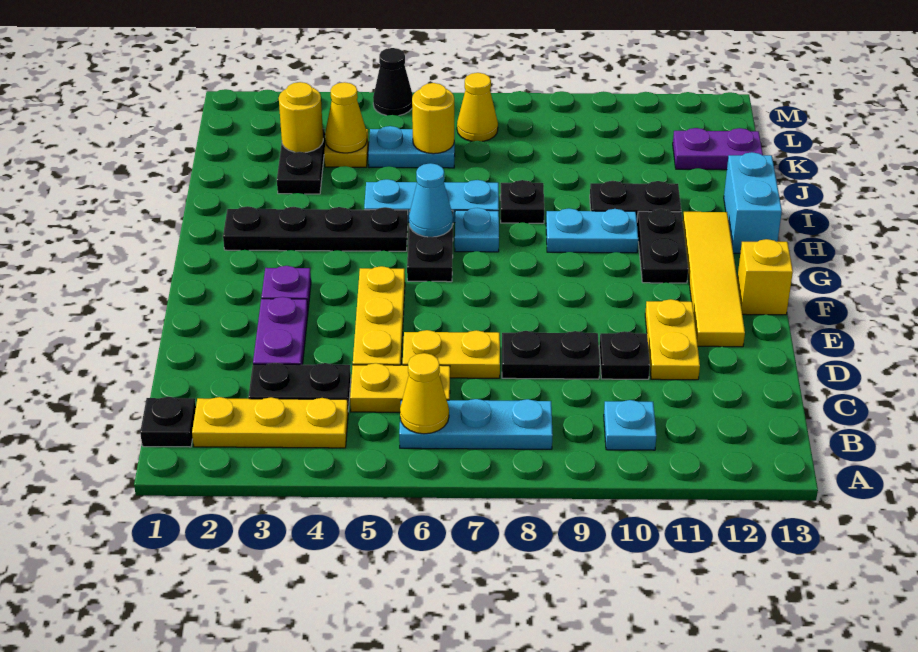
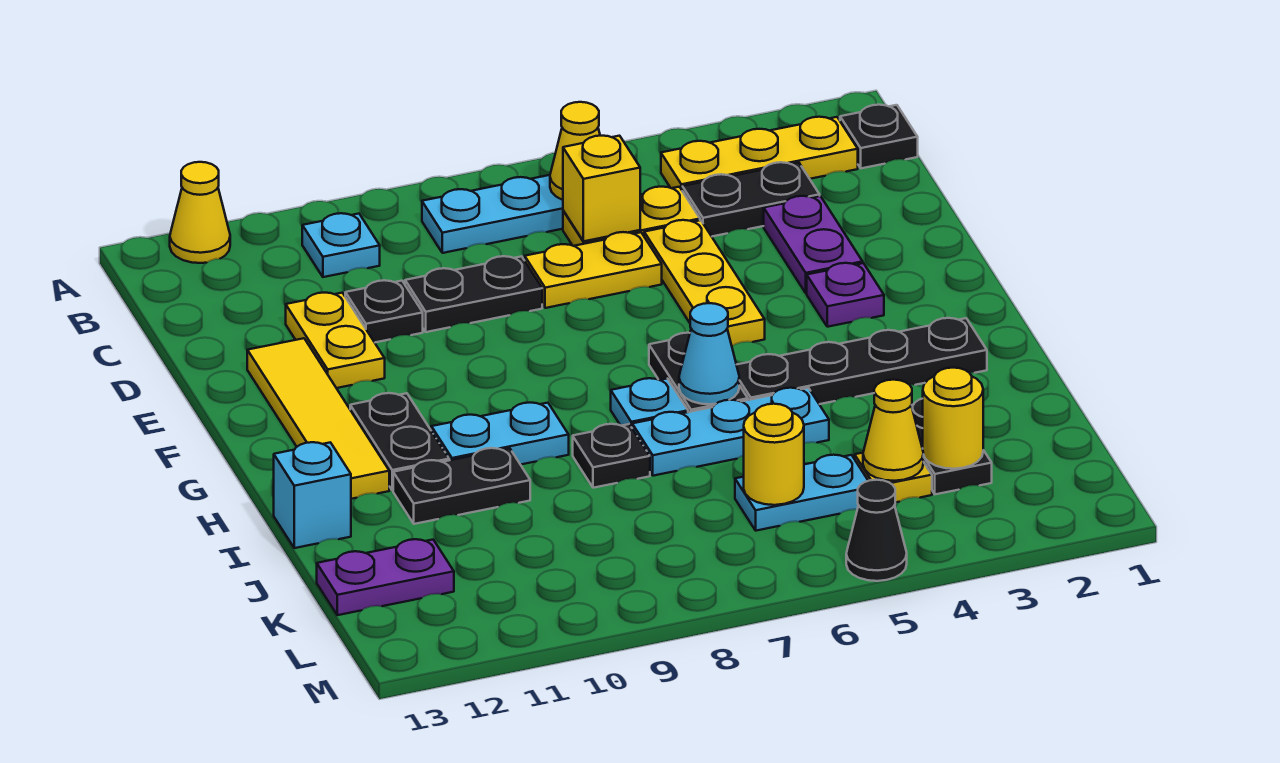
yellow brick F13 level 1 -> yellow brick C6 level 2
cyan brick H13:I13 level 1 -> cyan brick I13 level 1
yellow cone L7 level 1 -> yellow cone A12 level 1

